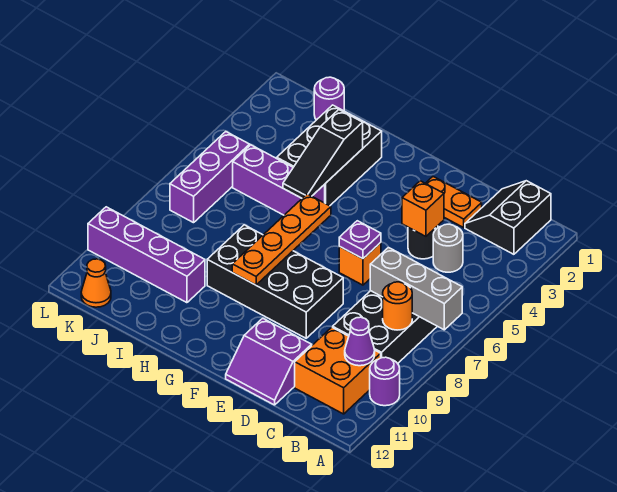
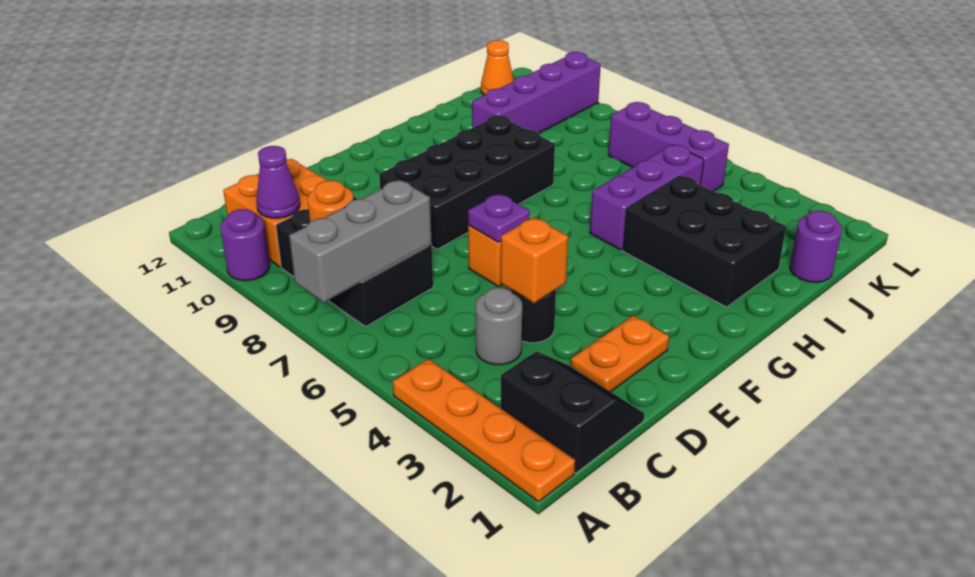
purple slope D11:E12 level 1 top 11 -> none
orange plate G6:G9 level 2 -> orange plate A1:A4 level 1
black slope H3:H5 level 2 top 3 -> none

